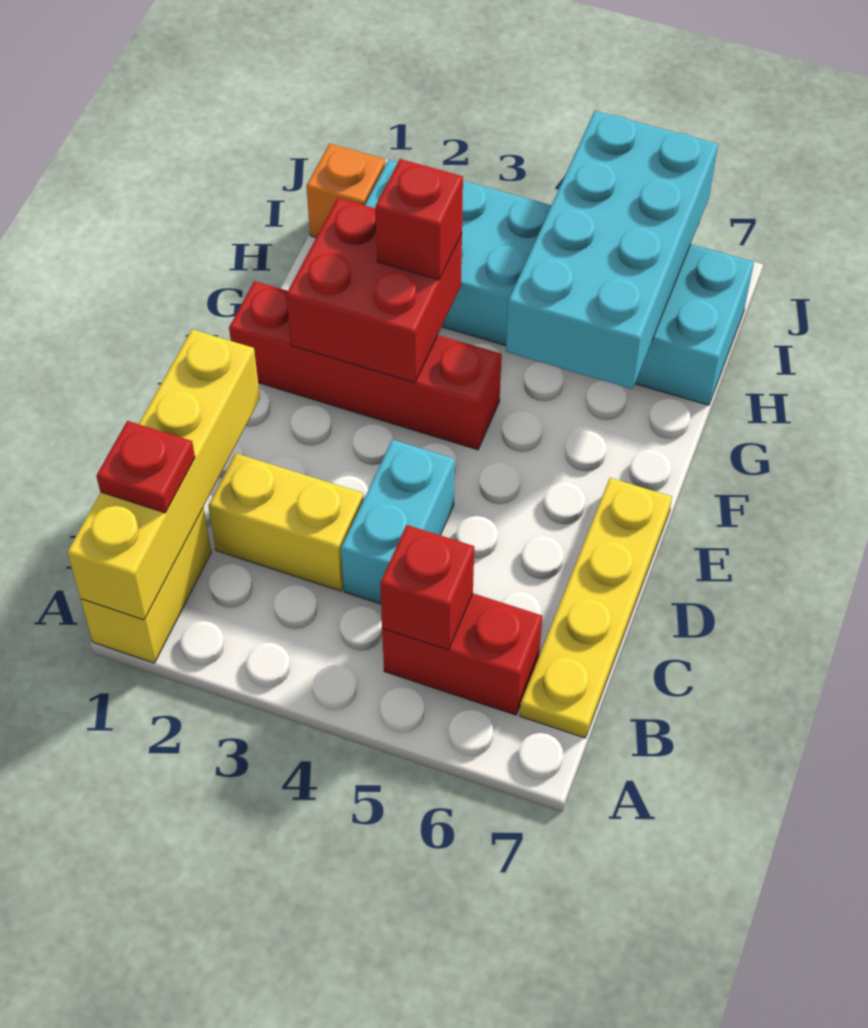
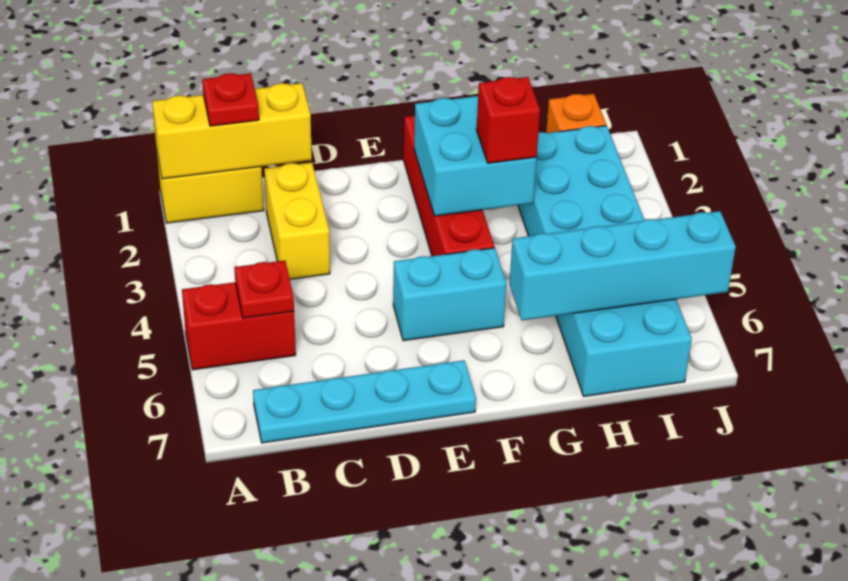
yellow brick A1:D1 level 2 -> yellow brick A1:C1 level 2
red brick B5:B6 level 1 -> red brick A5:B5 level 1
red brick B5 level 2 -> red plate B5 level 2
yellow plate B7:E7 level 1 -> cyan plate B7:E7 level 1
cyan brick C4:D4 level 1 -> cyan brick E5:F5 level 1
red brick F2:G3 level 2 -> cyan brick F2:G3 level 2
cyan brick G5:J6 level 2 -> cyan brick G6:J6 level 2

